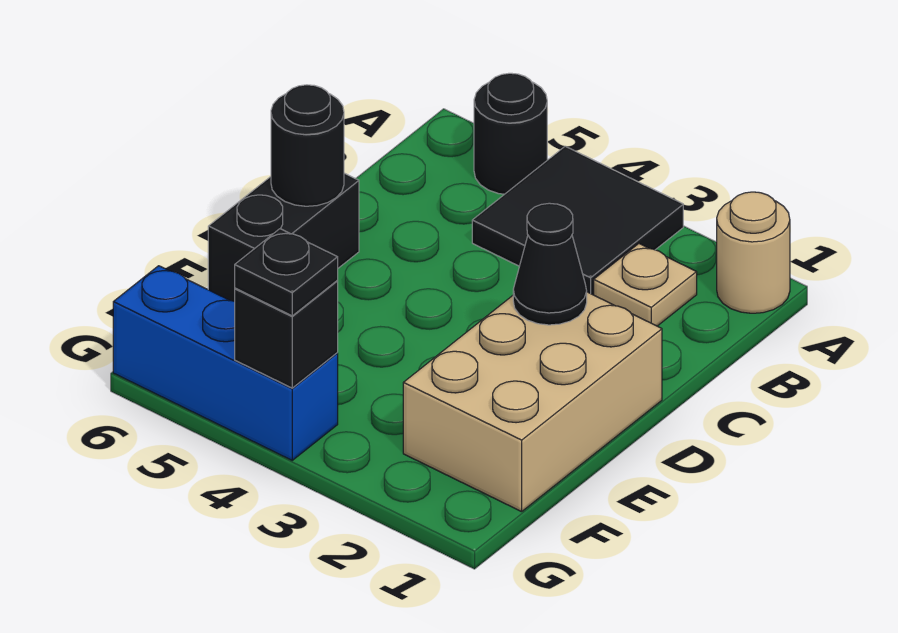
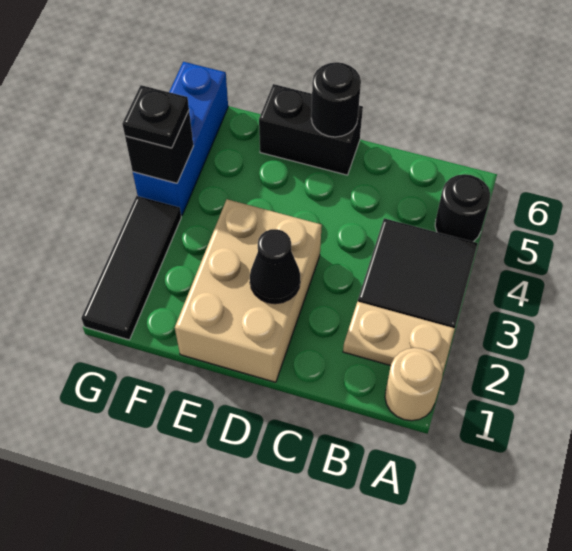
tan plate B2 level 1 -> tan plate A2:B2 level 1
tan brick D1:F2 level 1 -> tan brick D1:E3 level 1
none -> black tile G1:G3 level 1

